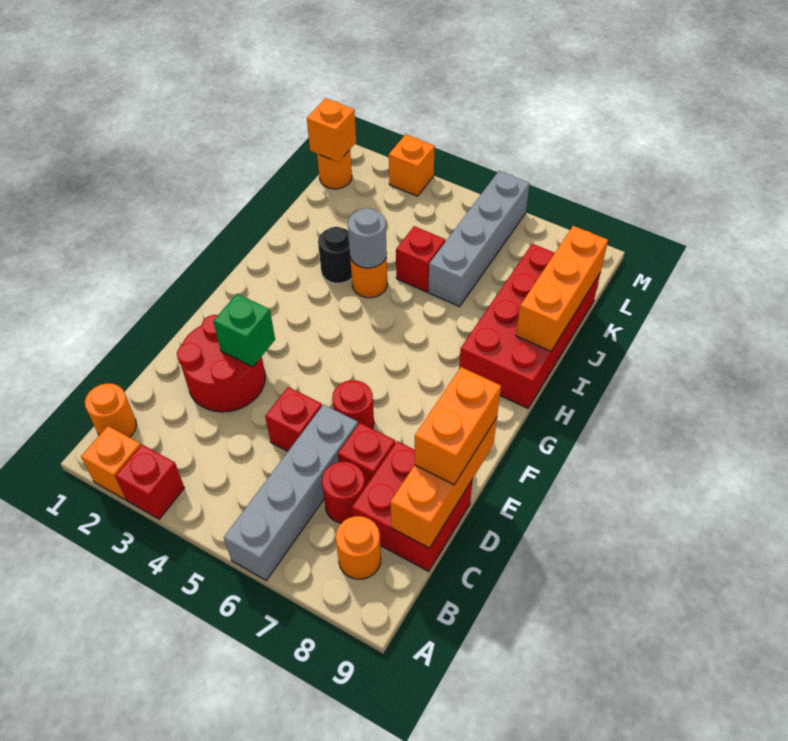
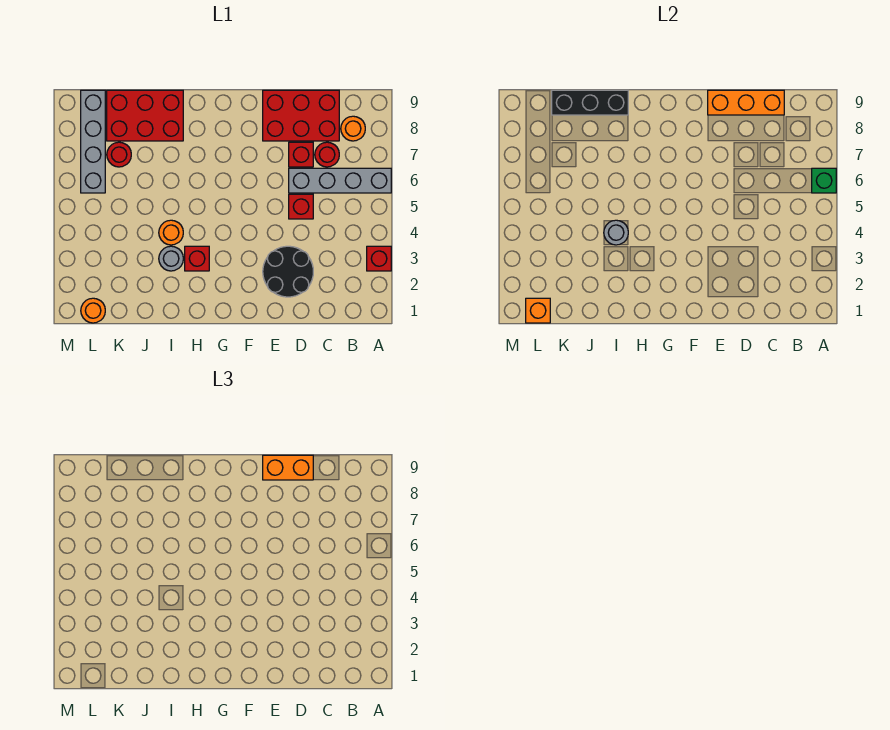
orange brick A2 level 1 -> none
orange round brick B1 level 1 -> none
red brick C8:D9 level 1 -> red brick C8:E9 level 1
red round brick D2:E3 level 1 -> black round brick D2:E3 level 1
green brick E3 level 2 -> green brick A6 level 2
red round brick E6 level 1 -> red round brick K7 level 1
red brick H8:K9 level 1 -> red brick I8:K9 level 1
black round brick I3 level 1 -> grey round brick I3 level 1
orange brick I9:K9 level 2 -> black brick I9:K9 level 2
red brick J5 level 1 -> red brick H3 level 1
grey brick J6:M6 level 1 -> grey brick L6:L9 level 1
orange brick M3 level 1 -> none

